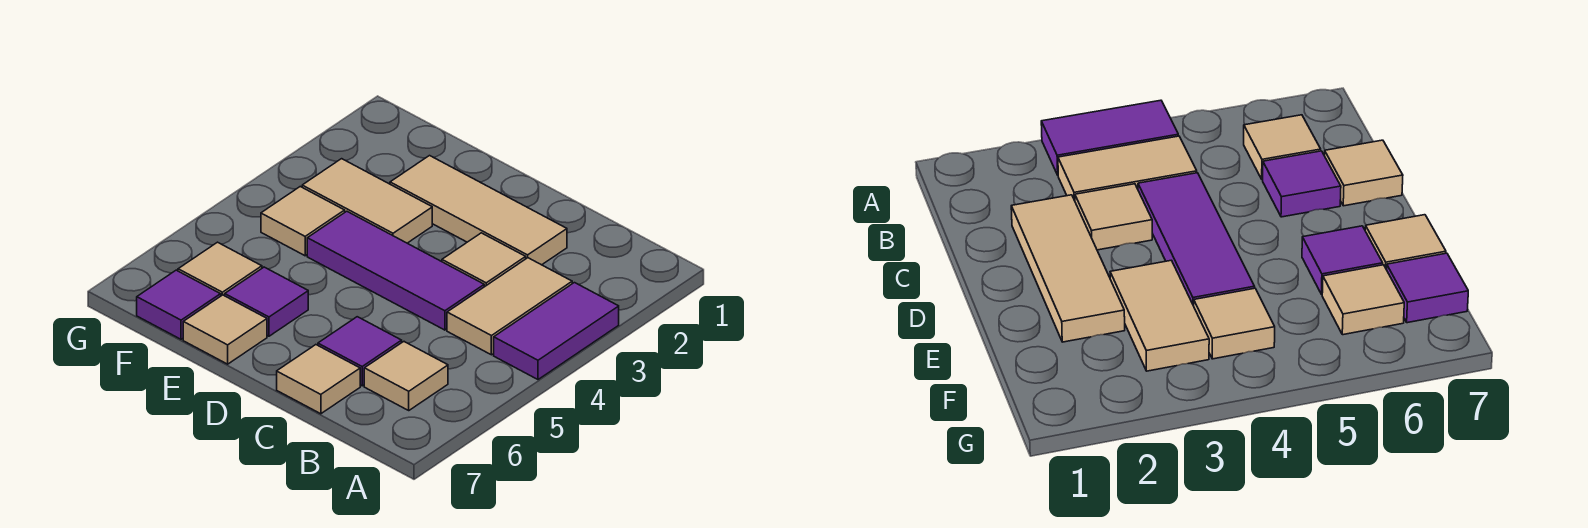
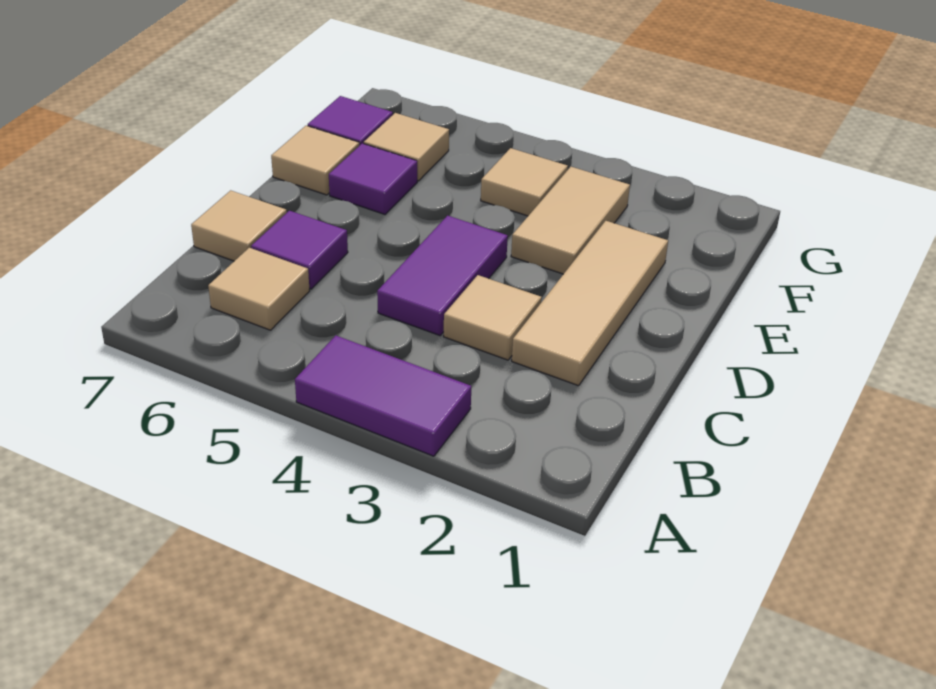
tan tile B3:B4 level 1 -> none
purple tile C4:E4 level 1 -> purple tile C4:D4 level 1

